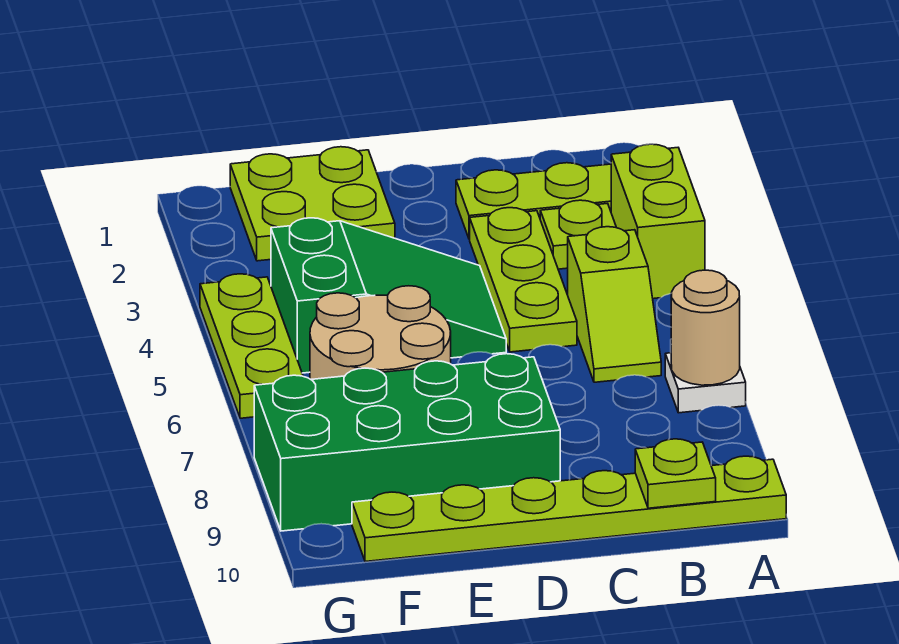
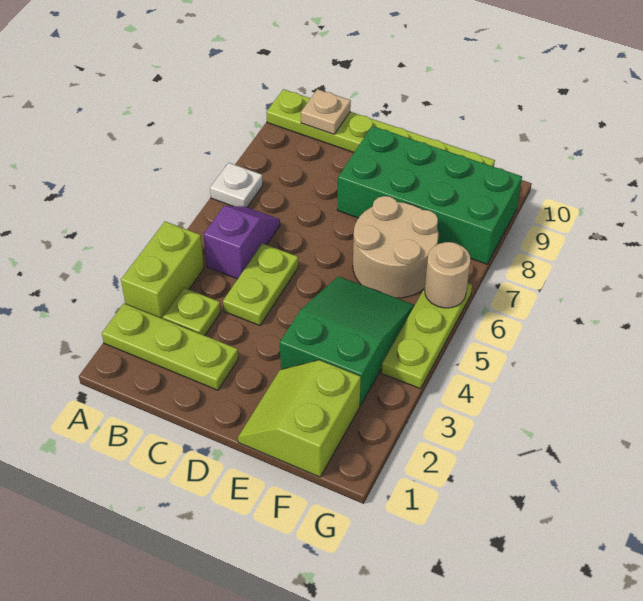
tan round brick A7 level 2 -> tan round brick G6 level 2
lime slope B5:B6 level 1 top 5 -> purple slope B5:B6 level 1 top 5
lime plate B10 level 2 -> tan plate B10 level 2
lime plate C3:C5 level 1 -> lime plate C4:C5 level 1
green slope D4:F5 level 1 top F -> green slope E3:F5 level 1 top 3
lime plate E1:F2 level 1 -> lime slope E1:F2 level 1 top F

